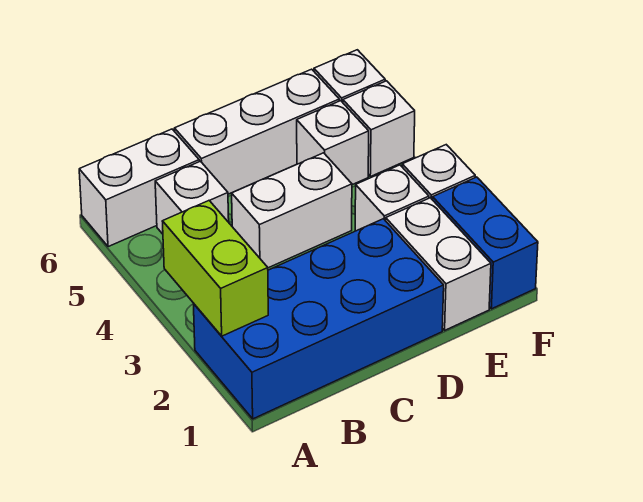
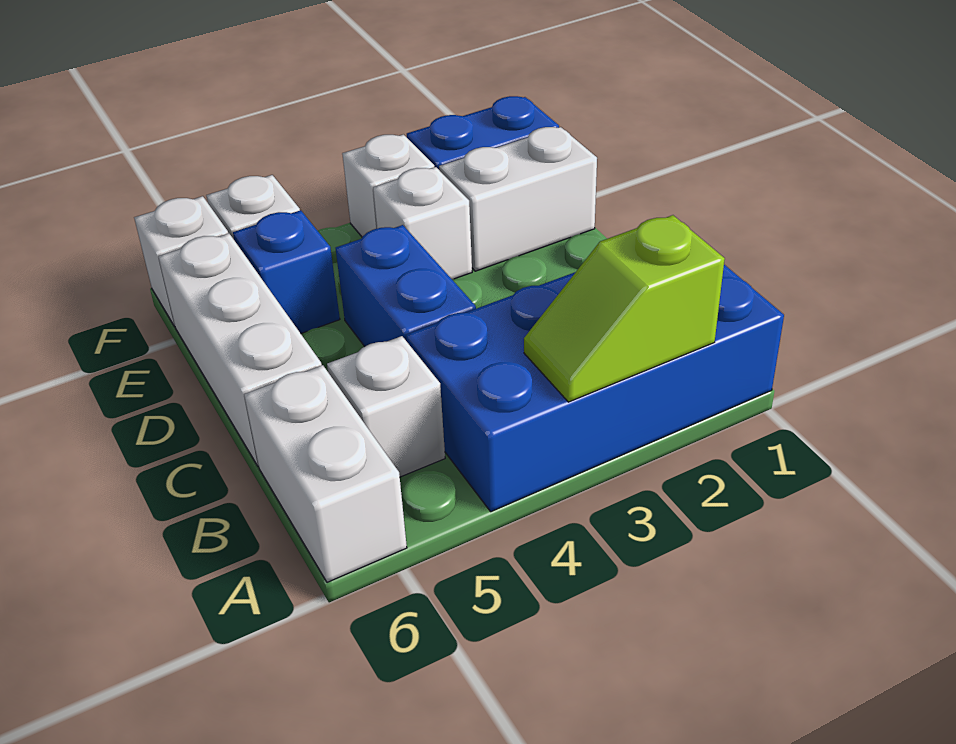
blue brick A1:D2 level 1 -> blue brick A1:B4 level 1
lime brick A2:A3 level 2 -> lime slope A2:A3 level 2 top 2
white brick C4:D4 level 1 -> blue brick C4:D4 level 1
white brick E5 level 1 -> blue brick E5 level 1

